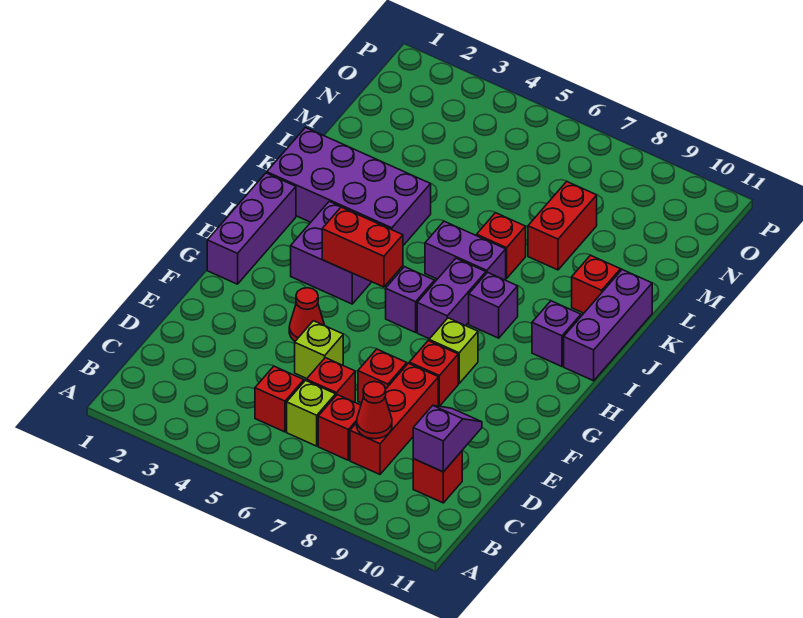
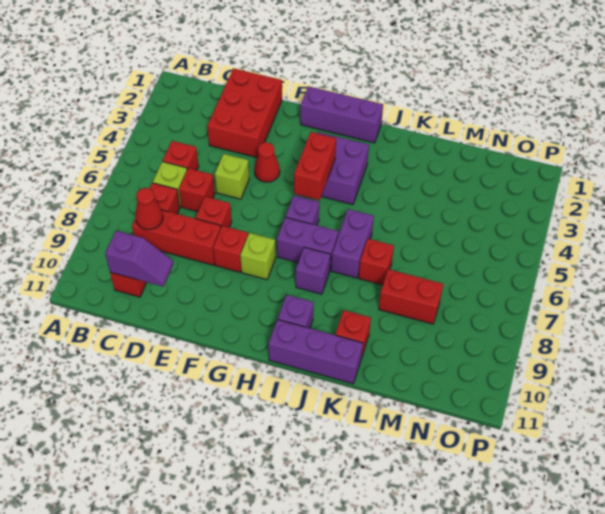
none -> red brick D1:E3 level 1
purple brick J1:K4 level 1 -> none

